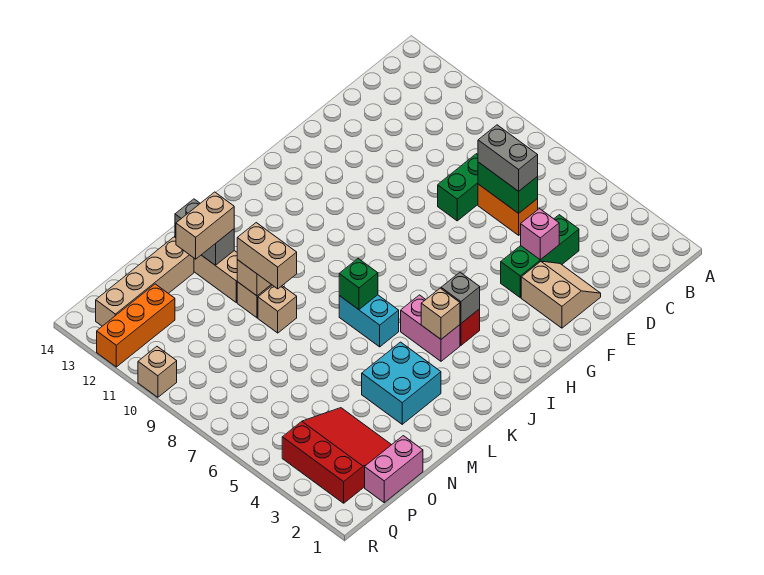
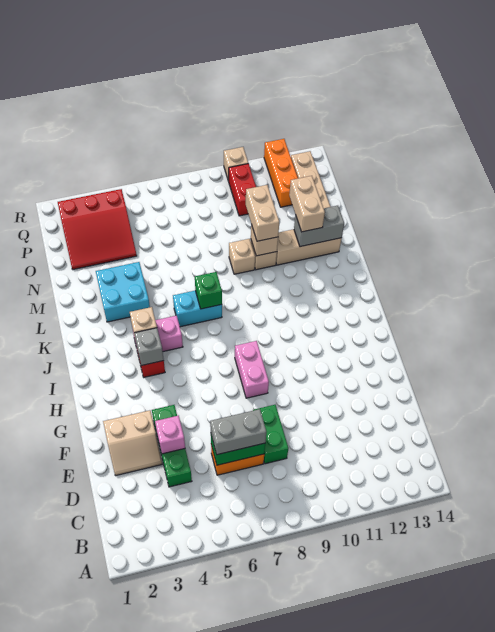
tan brick M9:M10 level 3 -> tan brick M10:N10 level 3
pink brick O1:P1 level 1 -> pink brick G8:H8 level 1
none -> red brick P10:Q10 level 1

